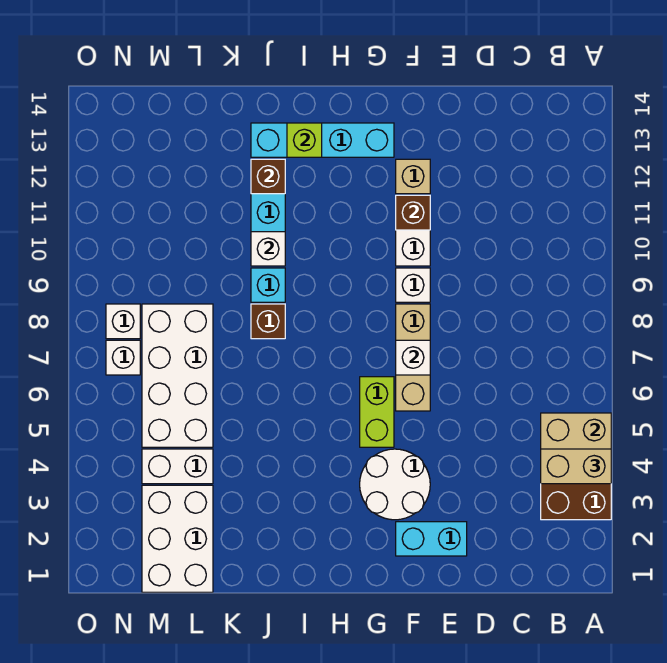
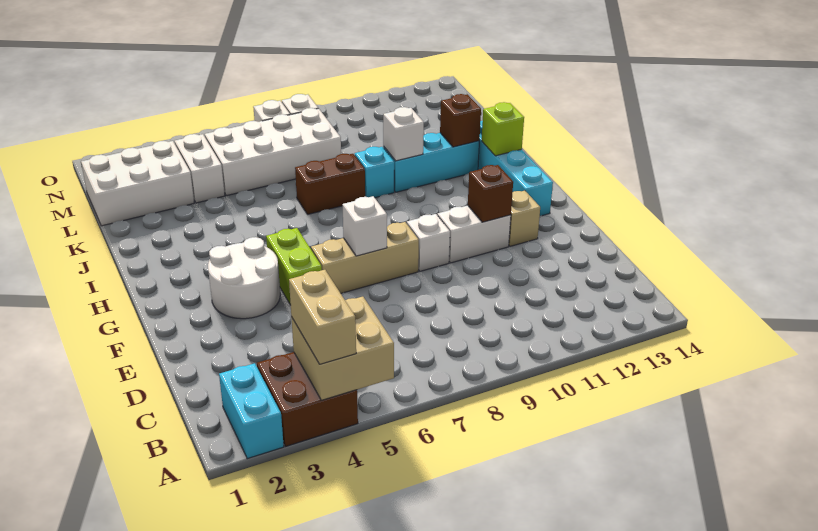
cyan brick E2:F2 level 1 -> cyan brick A2:B2 level 1
lime brick G5:G6 level 1 -> lime brick F5:G5 level 1
brown brick J8 level 1 -> brown brick J7:J8 level 1

